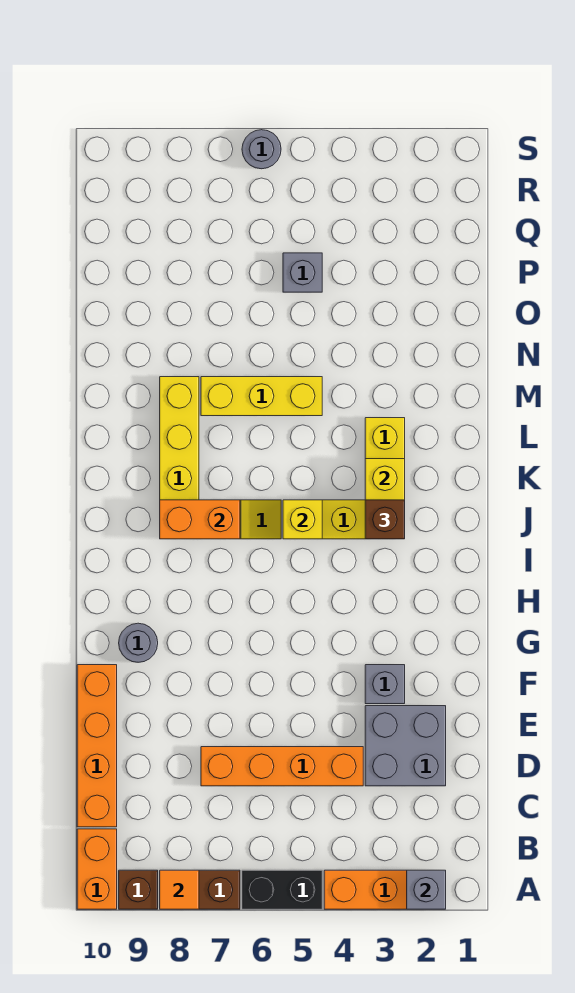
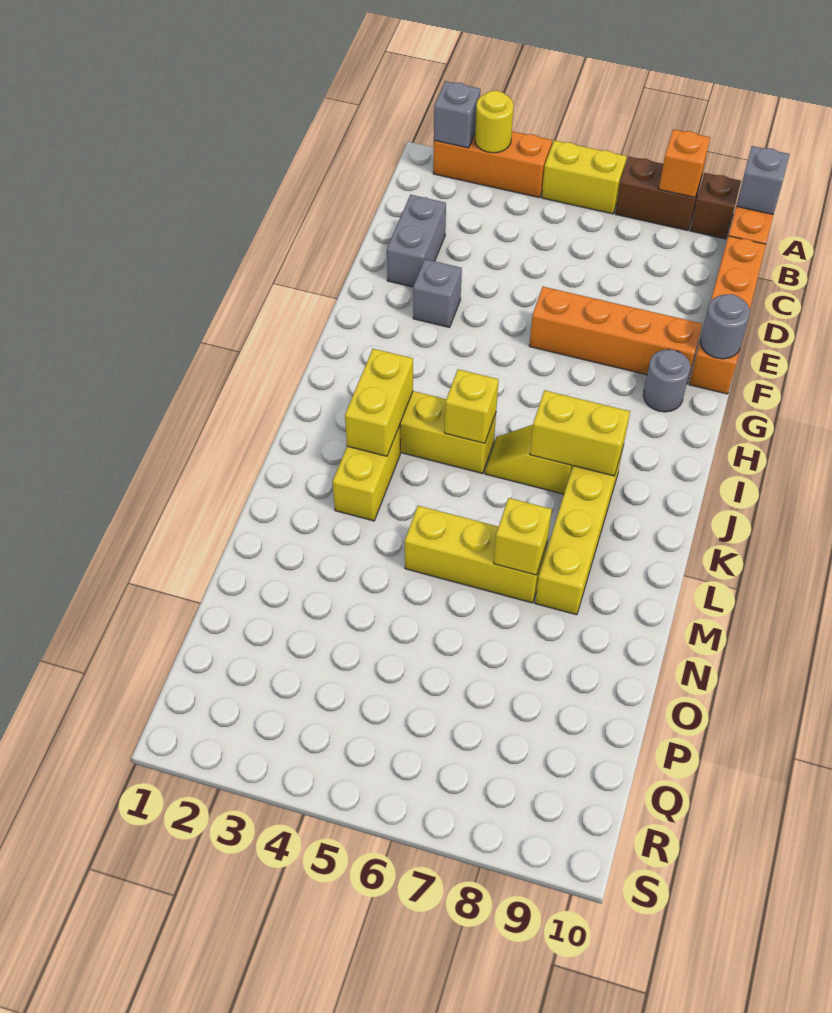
none -> yellow round brick A3 level 2
black brick A5:A6 level 1 -> yellow brick A5:A6 level 1
orange tile A8 level 2 -> orange brick A8 level 2
grey brick D2:E3 level 1 -> grey brick D2:E2 level 1
orange brick D4:D7 level 1 -> orange brick F6:F9 level 1
brown brick J3 level 3 -> none
orange brick J7:J8 level 2 -> yellow brick J7:J8 level 2
none -> yellow brick M7 level 2
grey brick P5 level 1 -> grey brick A10 level 2
grey round brick S6 level 1 -> grey round brick F10 level 2

